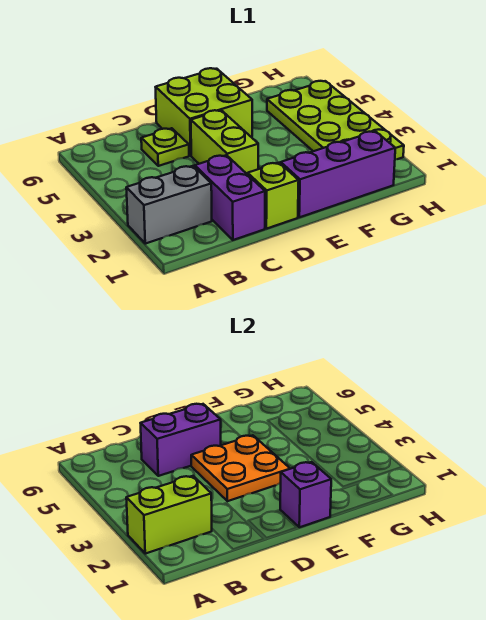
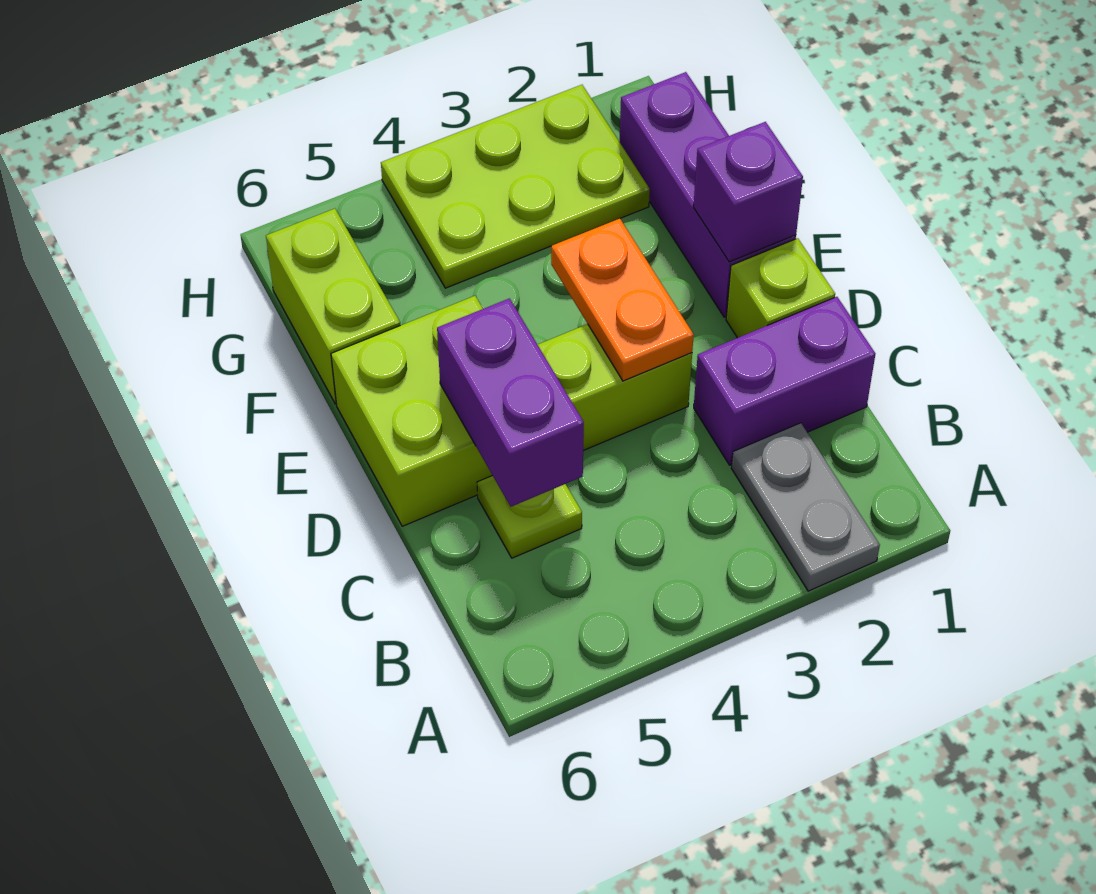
grey brick A2:B2 level 1 -> grey plate A2:B2 level 1
lime brick A2:B2 level 2 -> lime brick F6:G6 level 1
orange plate D3:E4 level 2 -> orange plate D3:E3 level 2
lime plate G2:H5 level 1 -> lime plate G2:H4 level 1

